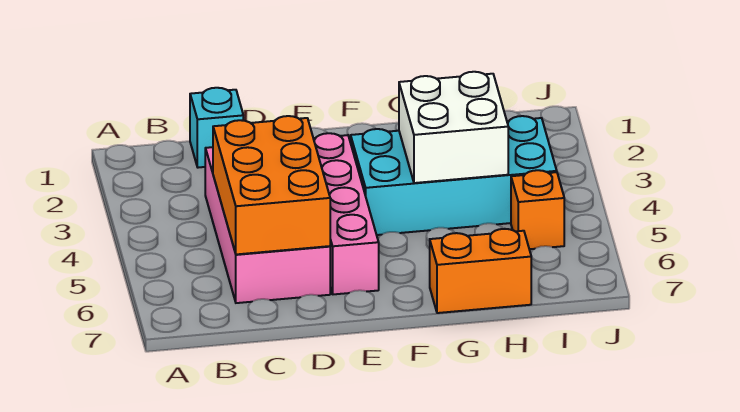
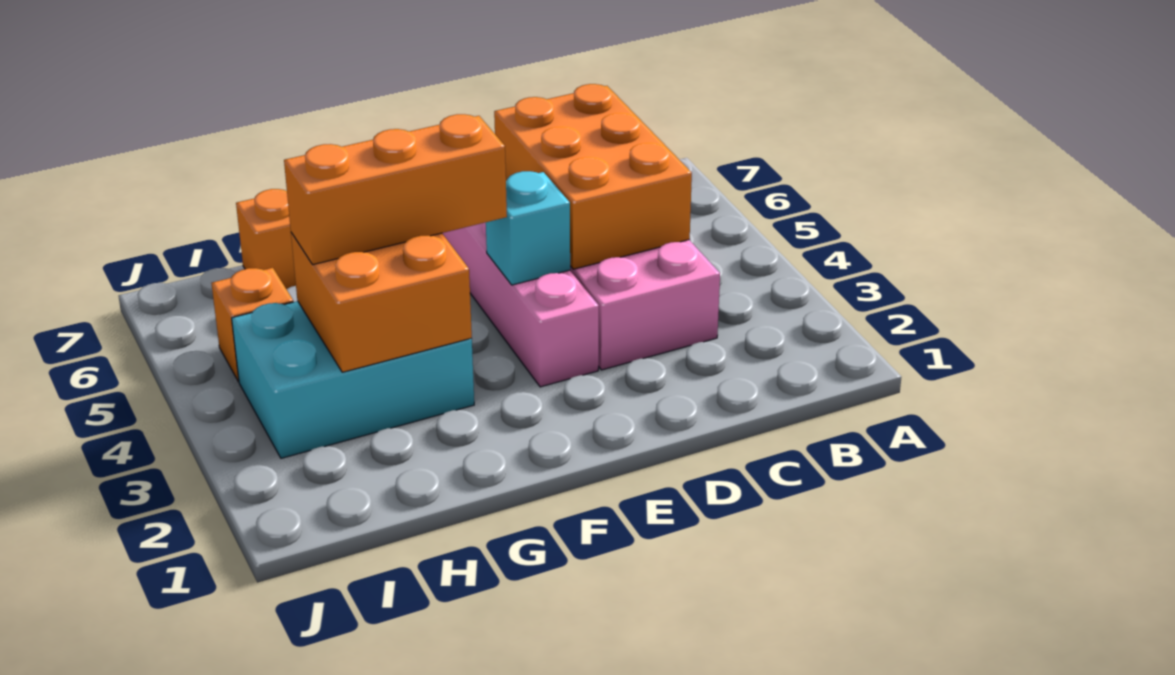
cyan brick C1 level 1 -> cyan brick E4 level 2
cyan brick F3:I4 level 1 -> cyan brick G3:I4 level 1
none -> orange brick F4:H4 level 3
white brick G3:H4 level 2 -> orange brick G3:H4 level 2

